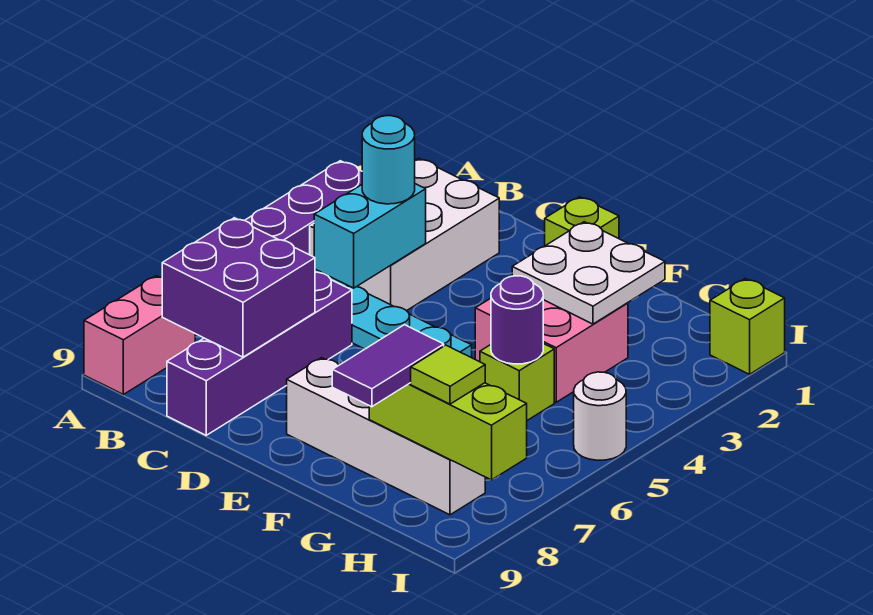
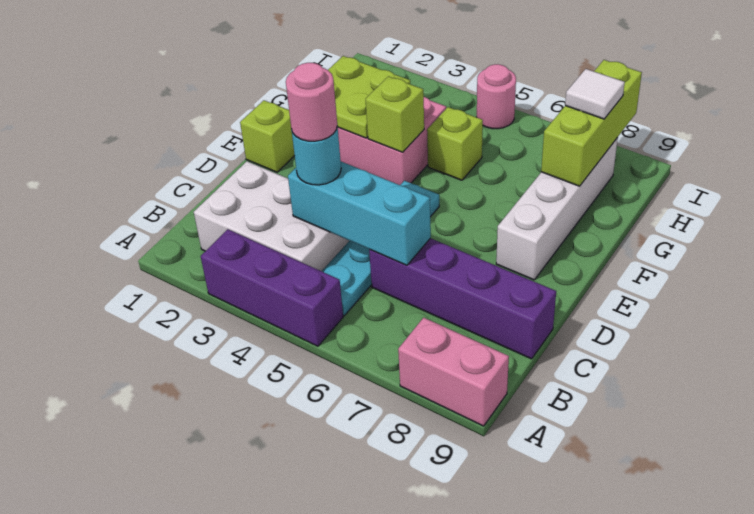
purple brick B7:C8 level 2 -> none
cyan brick C4:C5 level 2 -> cyan brick C4:C6 level 2
none -> pink round brick C4 level 4
white plate F2:G3 level 2 -> lime plate F2:G3 level 2
purple round brick G5 level 2 -> none
purple tile G8:G9 level 3 -> none
lime tile H8 level 3 -> white tile H8 level 3
lime brick I1 level 1 -> lime brick F4 level 2
white round brick I5 level 1 -> pink round brick I5 level 1

